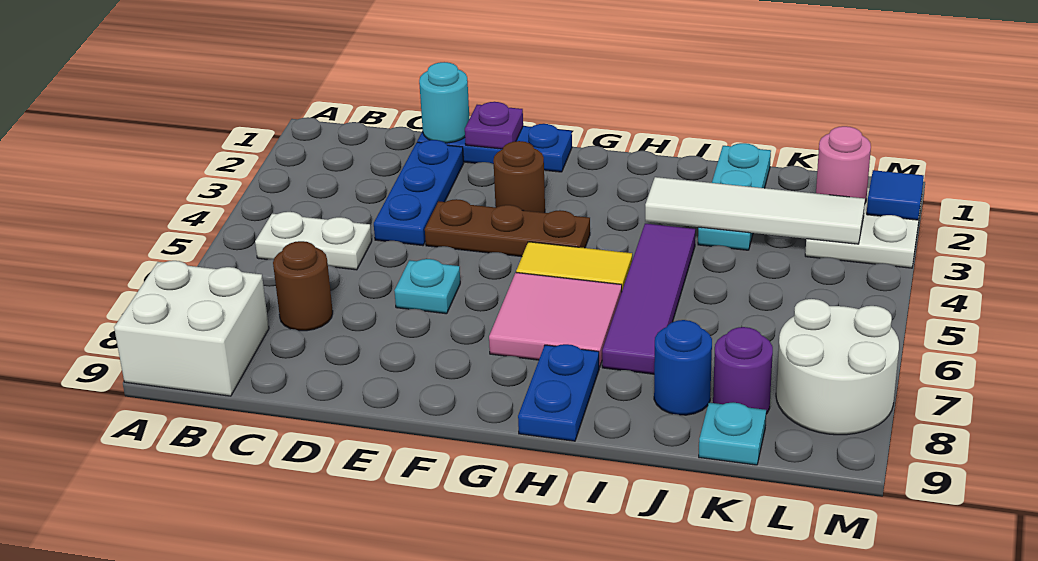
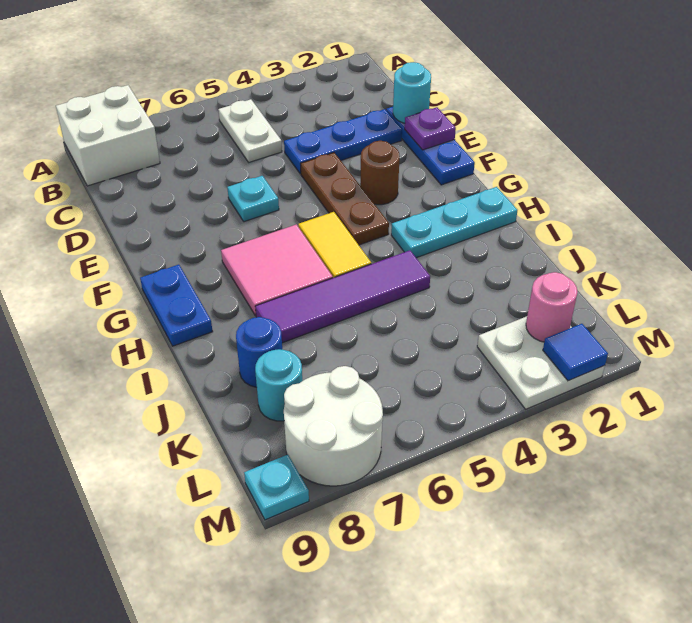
brown round brick C7 level 1 -> none
blue plate H8:H9 level 1 -> blue plate G9:H9 level 1
white tile I3:L3 level 2 -> none
cyan plate J1:J3 level 1 -> cyan plate H1:H3 level 1
purple round brick K8 level 1 -> cyan round brick K8 level 1
cyan plate K9 level 1 -> cyan plate M9 level 1

